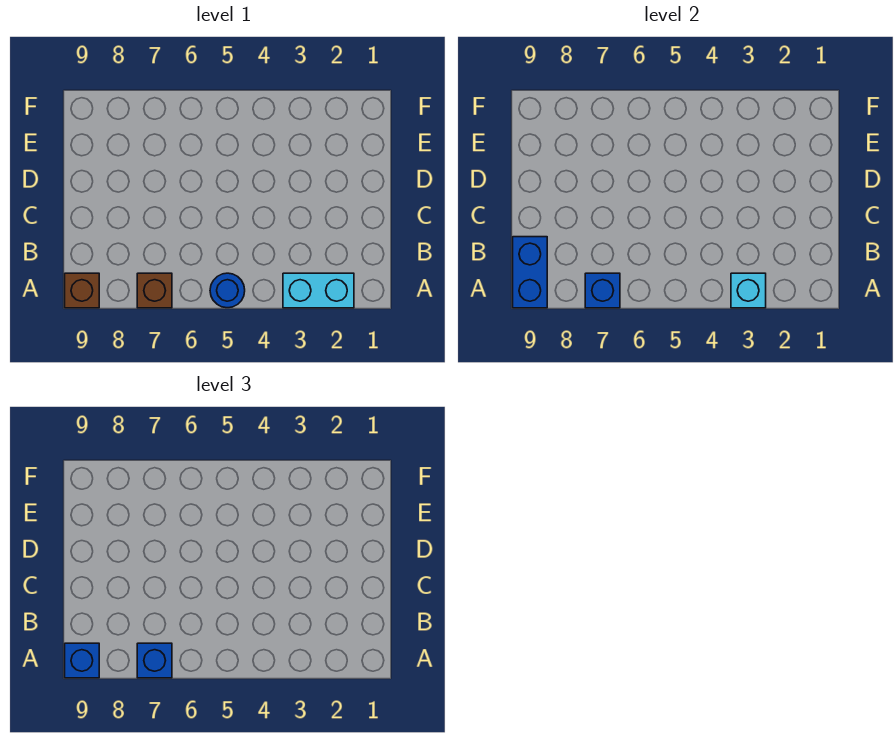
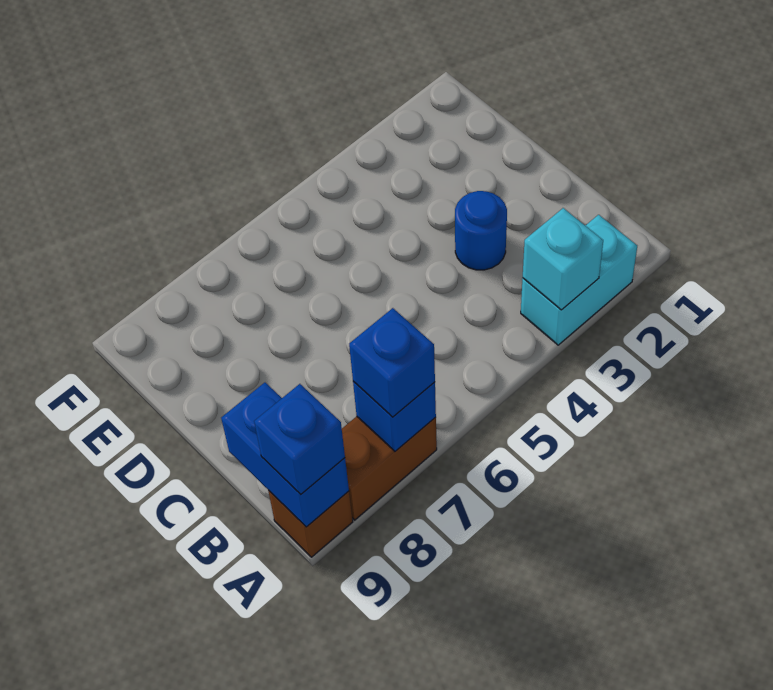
blue round brick A5 level 1 -> blue round brick C3 level 1
brown brick A7 level 1 -> brown brick A7:A8 level 1

